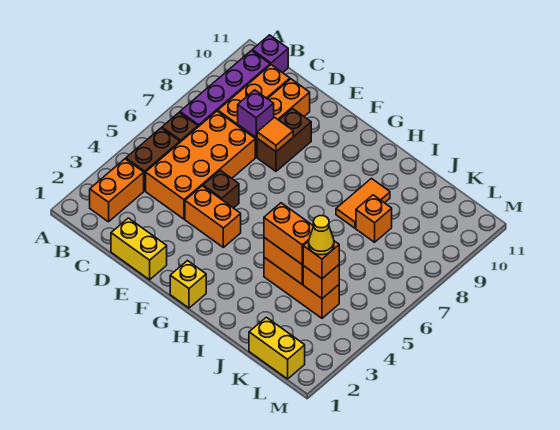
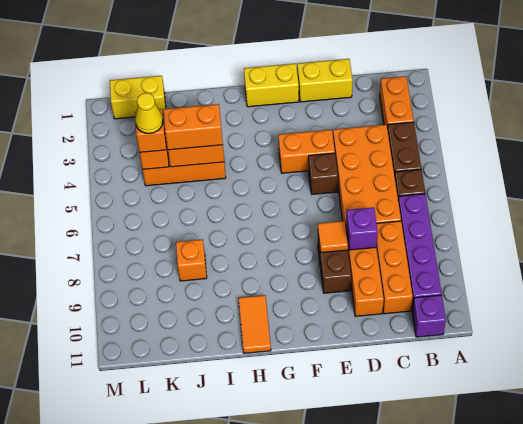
yellow brick G1 level 1 -> yellow brick F1:G1 level 1
orange tile I8:I9 level 1 -> orange tile H10:H11 level 1

